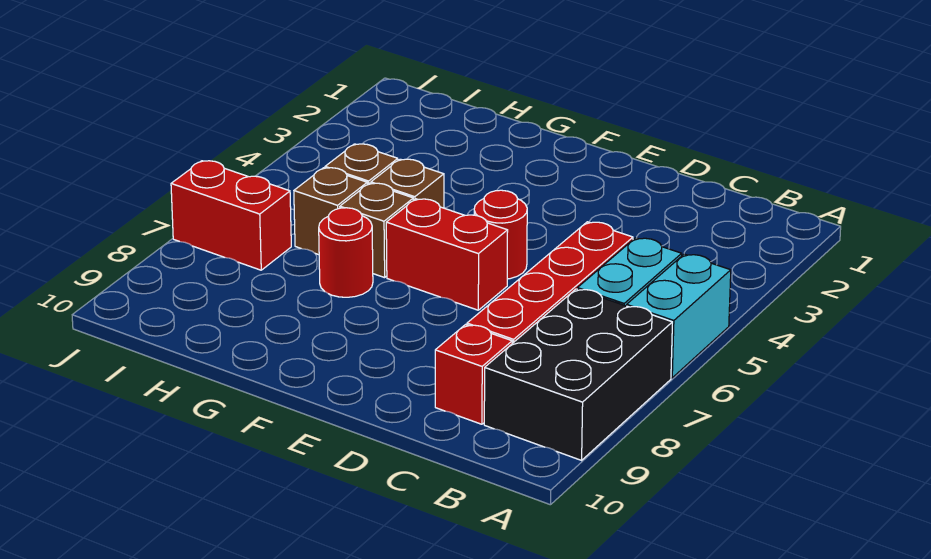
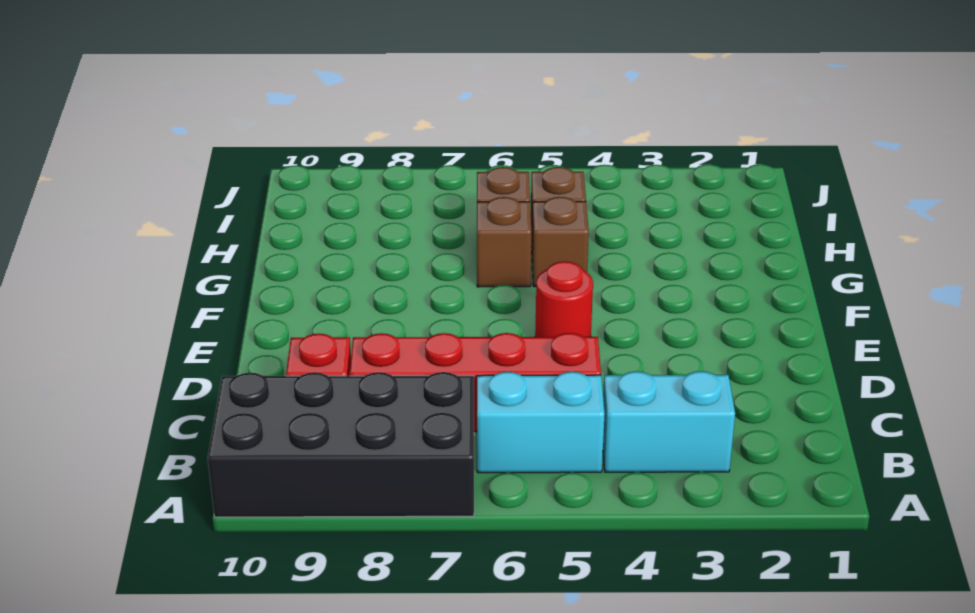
cyan brick A5:A6 level 1 -> cyan brick B3:B4 level 1
black brick A7:B9 level 1 -> black brick A7:B10 level 1
red brick E6:F6 level 1 -> none
red round brick G7 level 1 -> none
red brick I7:J7 level 1 -> none

